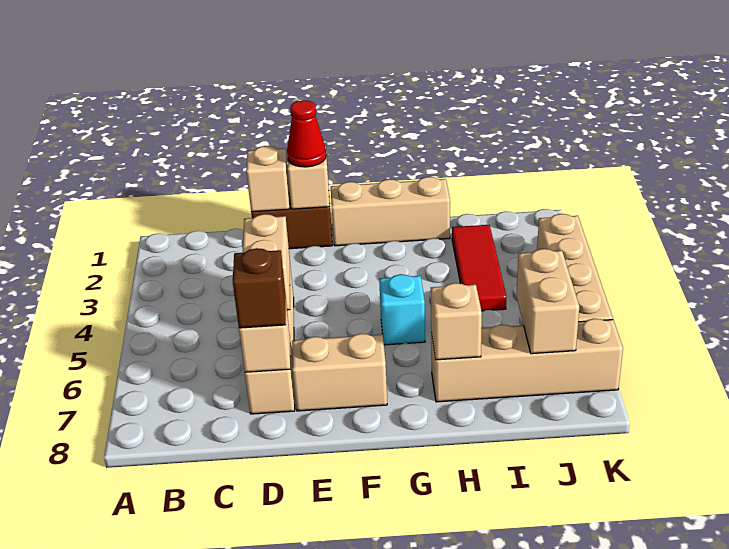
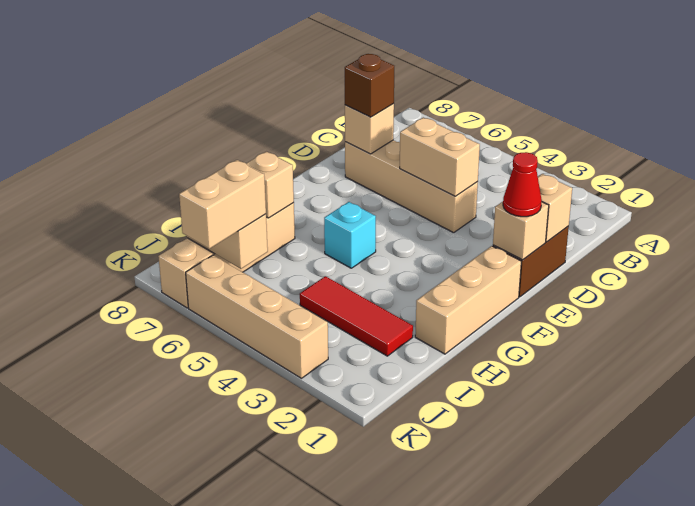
tan brick E7:F7 level 1 -> tan brick J6:K6 level 3

